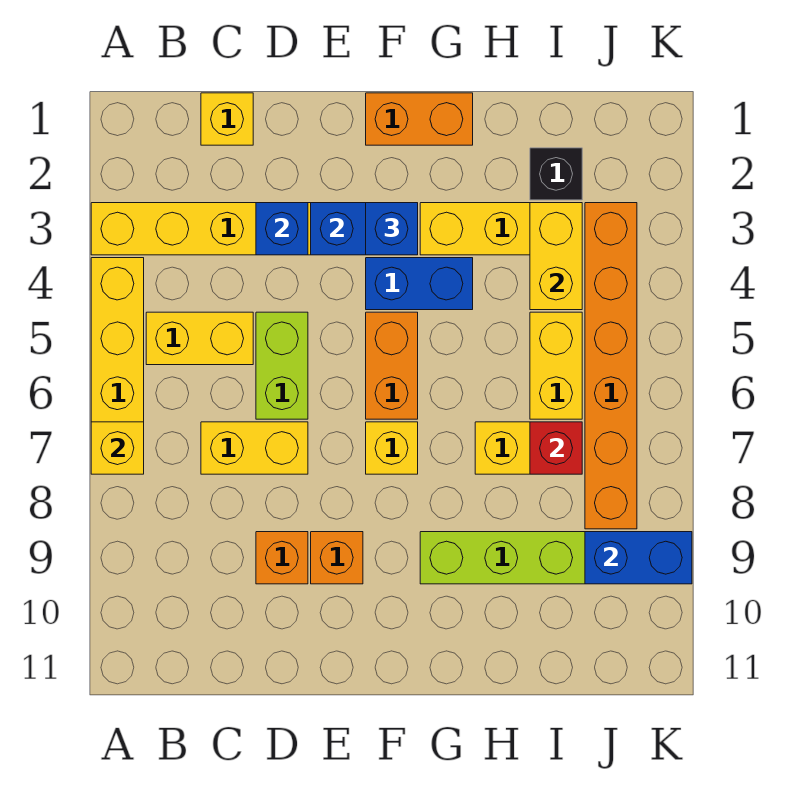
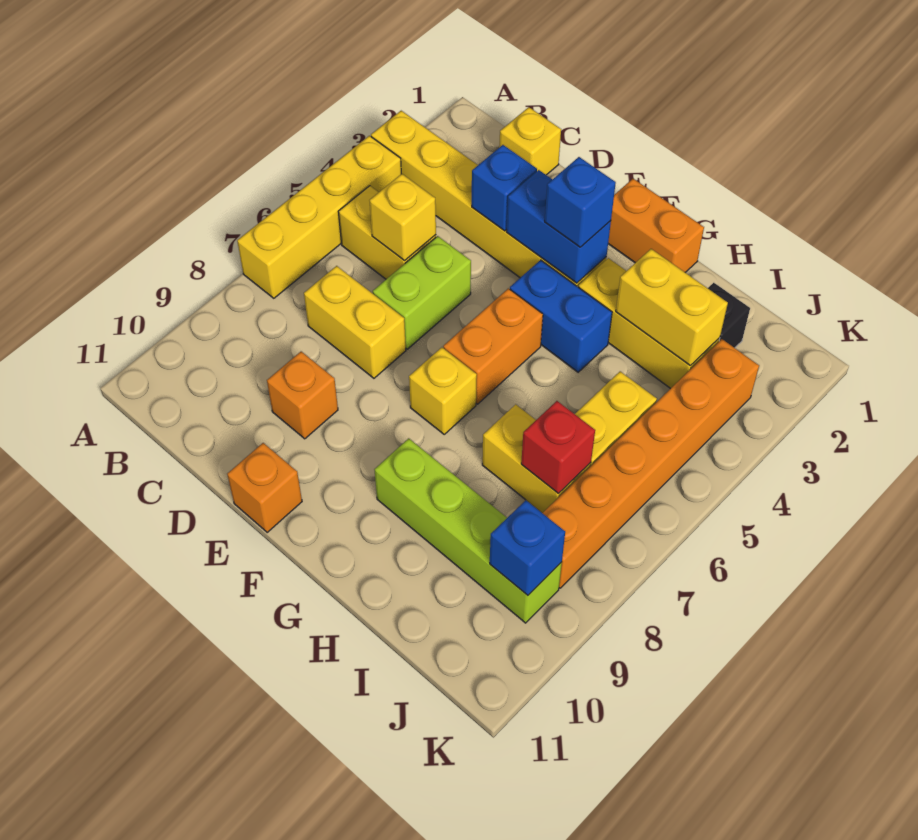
yellow brick A7 level 2 -> yellow brick C5 level 2
orange brick E9 level 1 -> orange brick E11 level 1
yellow brick I3:I4 level 2 -> yellow brick H3:I3 level 2
blue brick J9:K9 level 2 -> blue brick J9 level 2

